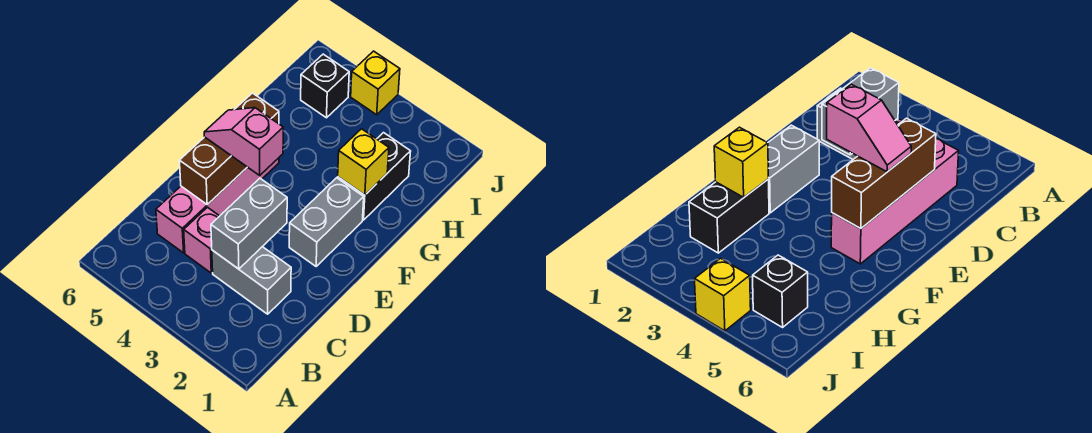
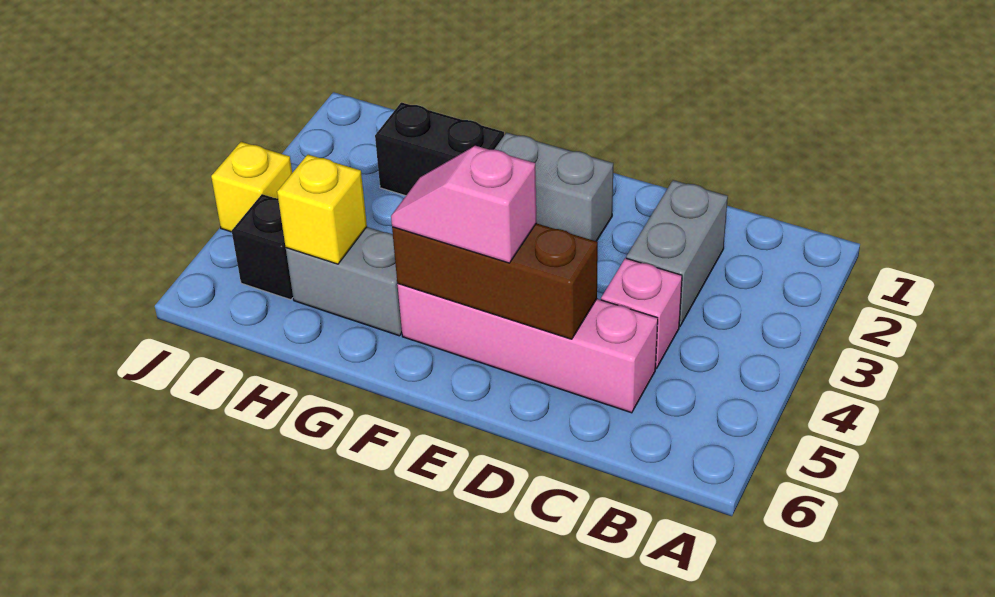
grey brick C3:D3 level 2 -> grey brick G5:H5 level 1
pink slope E4:E5 level 3 top 4 -> pink slope E5:F5 level 3 top E
yellow brick G2 level 2 -> yellow brick H5 level 2

